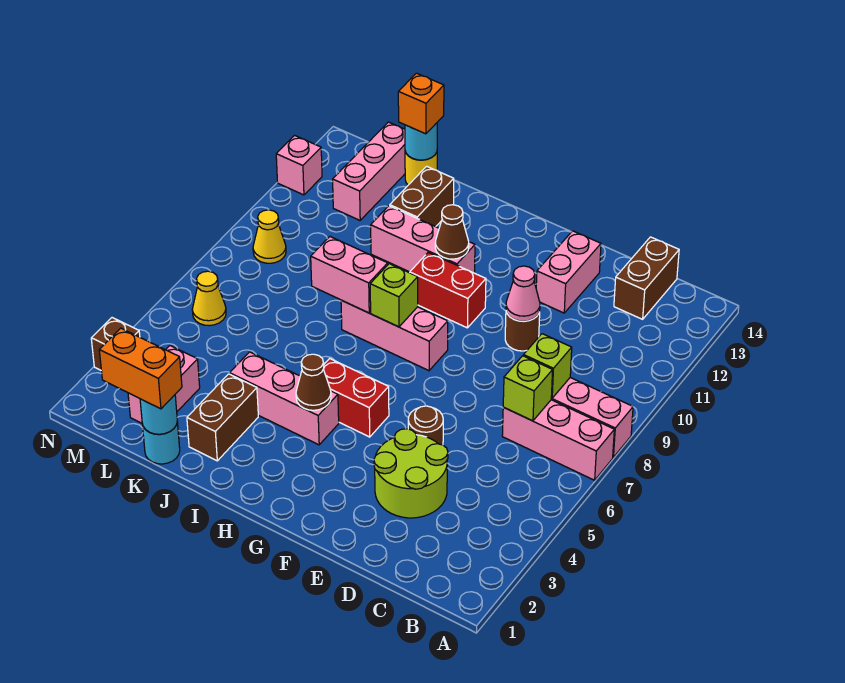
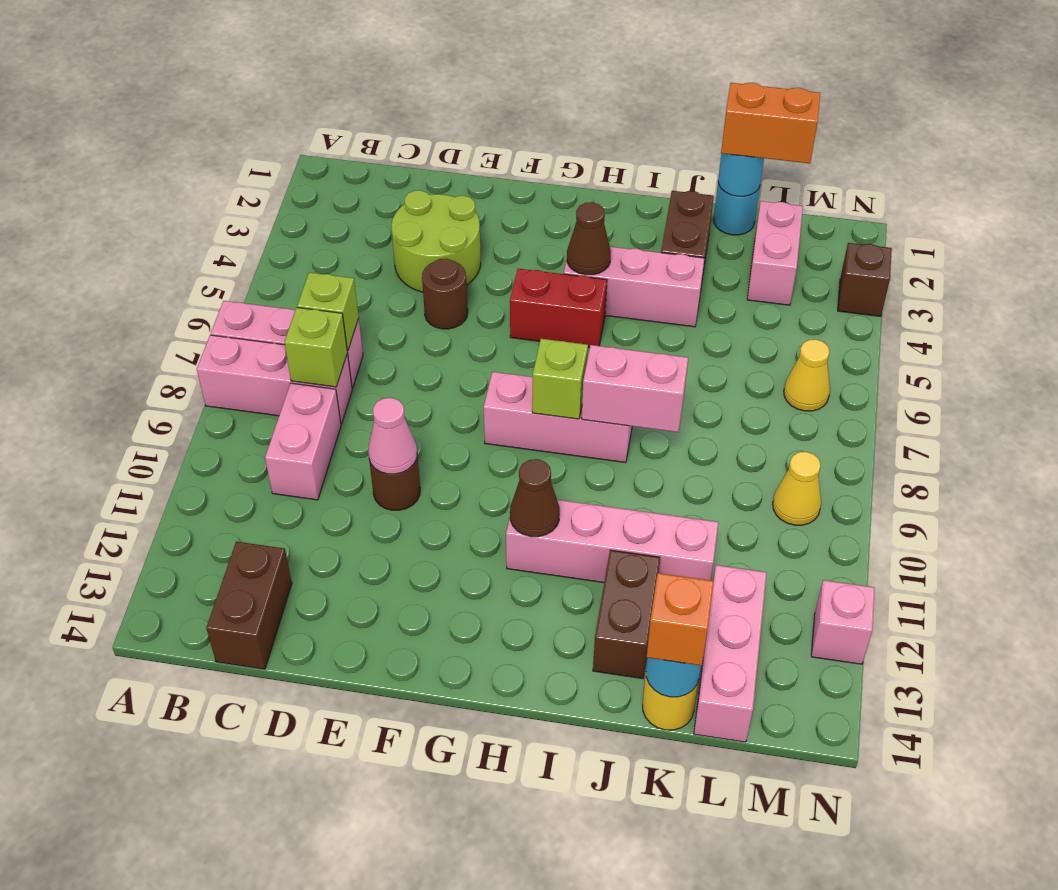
pink brick E12:E13 level 1 -> pink brick C9:C10 level 1
red brick G10:H10 level 1 -> none
pink brick H11:J11 level 1 -> pink brick H11:K11 level 1

